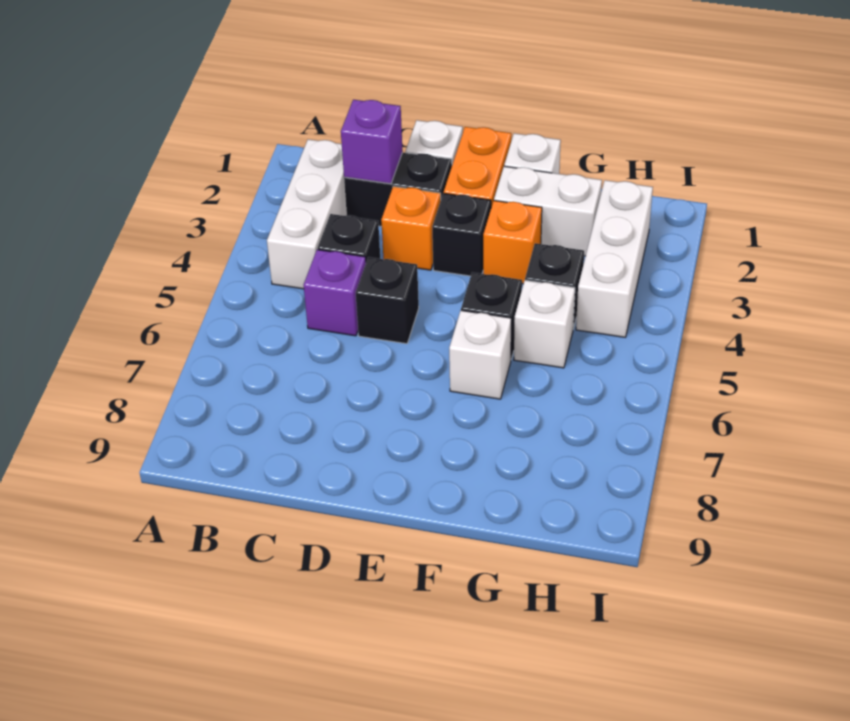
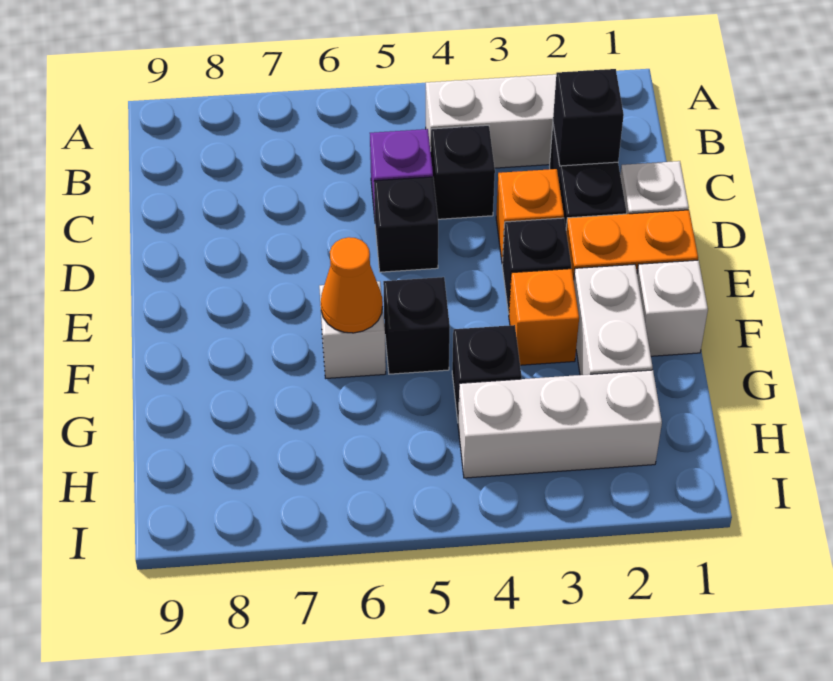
purple brick C2 level 2 -> black brick C2 level 2
none -> orange cone F6 level 2
white brick G5 level 1 -> none

